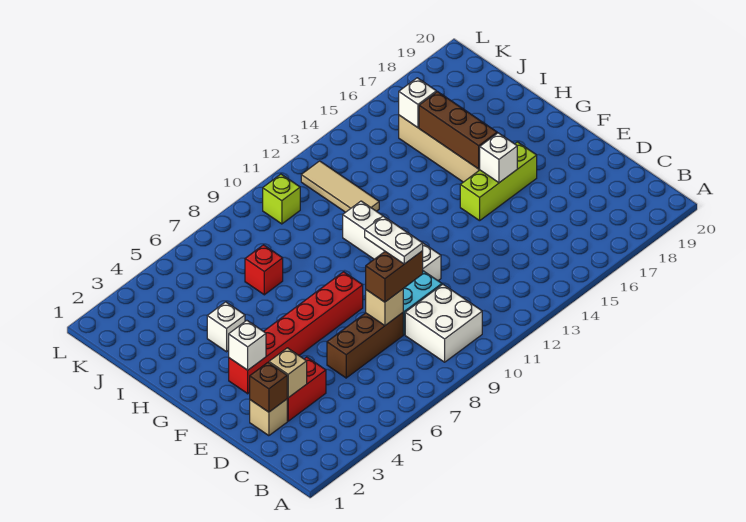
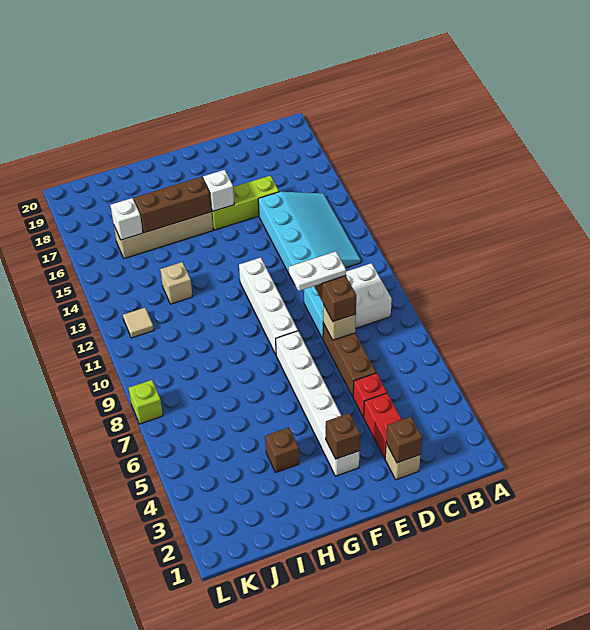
none -> cyan slope B12:D15 level 1 top D
tan brick D3 level 2 -> tan brick I13 level 1
white brick E11:H11 level 1 -> white brick F9:F12 level 1
red brick F3:F8 level 1 -> white brick F3:F8 level 1
white brick F3 level 2 -> brown brick F3 level 2
lime brick F15:F17 level 1 -> lime brick D16:F16 level 1
white brick H4 level 1 -> brown brick H4 level 1
red brick I7 level 1 -> red brick D5 level 1
tan tile I12:K12 level 1 -> tan tile K12 level 1
lime brick K10 level 1 -> lime brick L8 level 1

